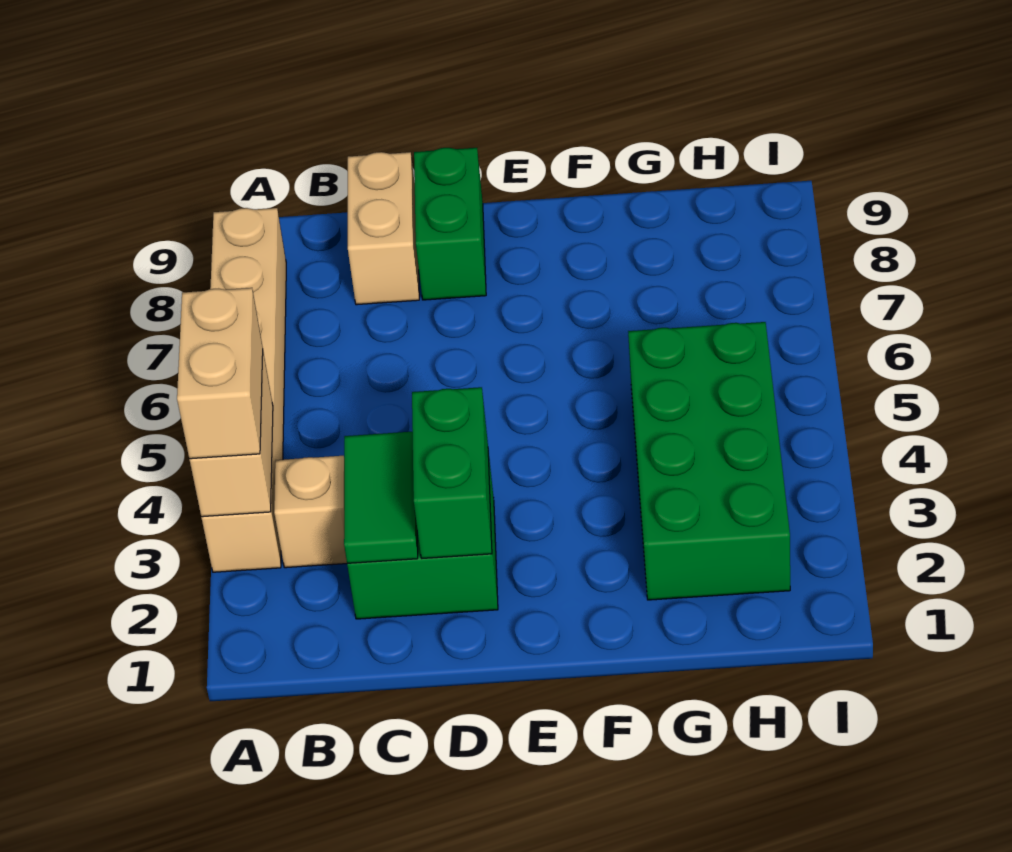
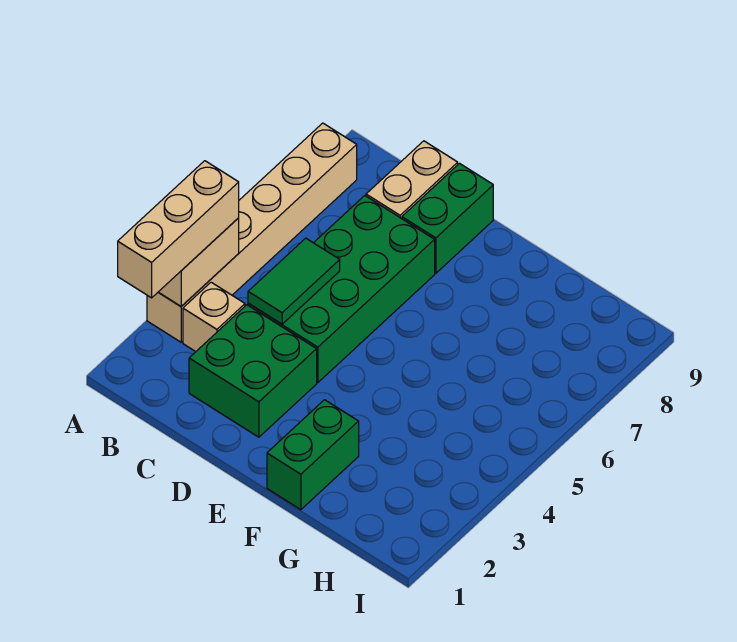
tan brick A3:A4 level 3 -> tan brick A2:A4 level 3
green tile C2:C3 level 2 -> green tile C4:C5 level 2
green brick D2:D3 level 2 -> green brick F1:F2 level 1
green brick G2:H5 level 1 -> green brick C4:D7 level 1

